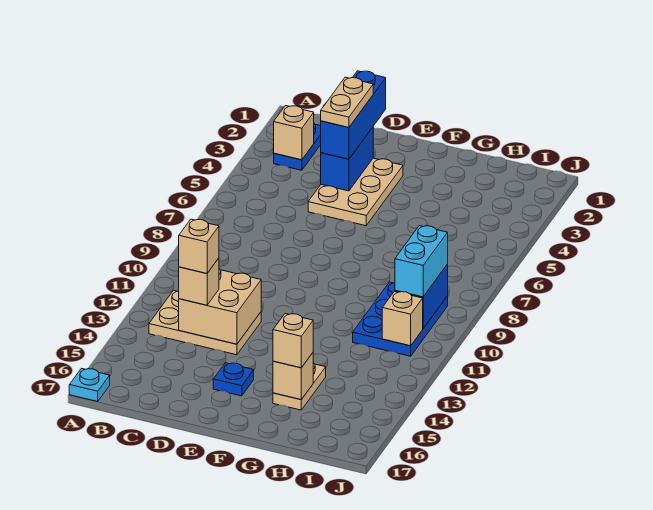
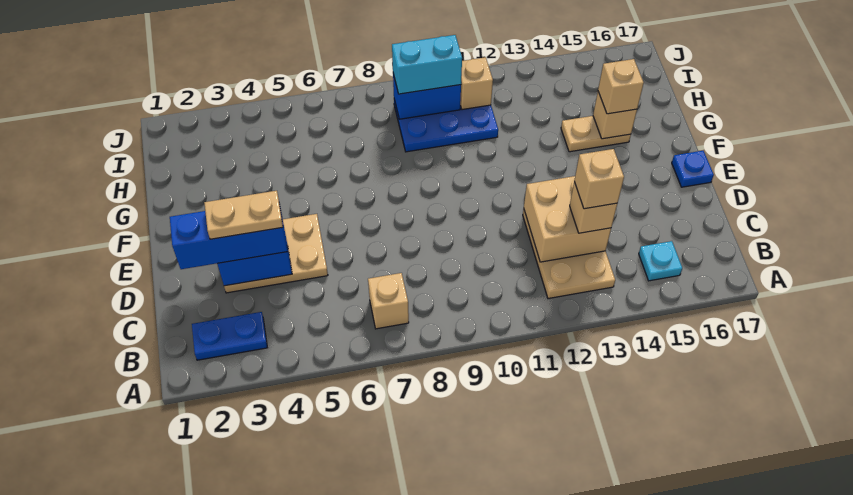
cyan plate A17 level 1 -> cyan plate B15 level 1
tan brick B3 level 2 -> tan brick B7 level 1
blue plate E15 level 1 -> blue plate E17 level 1

